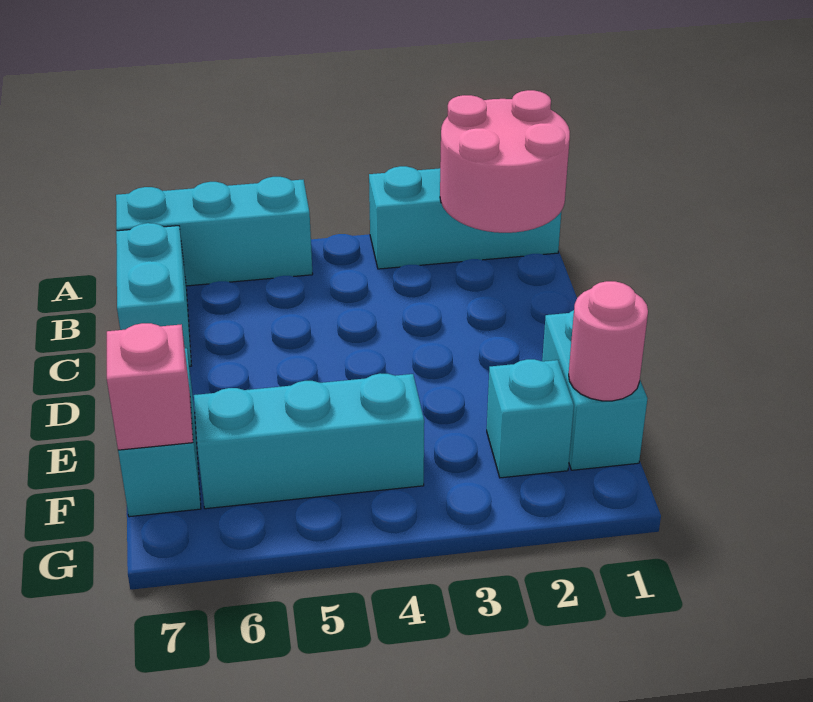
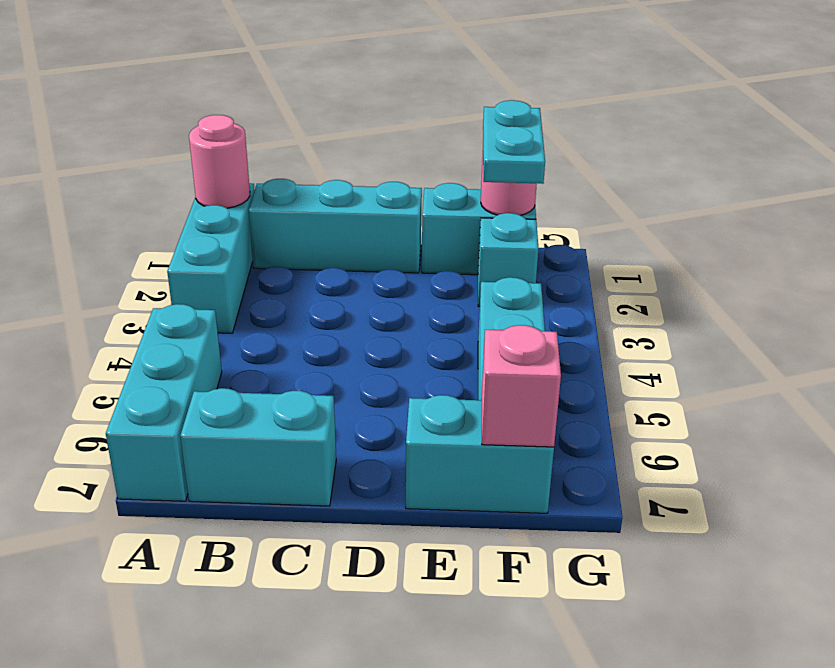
pink round brick A1:B2 level 2 -> pink round brick A1 level 2
none -> cyan brick B1:D1 level 1
none -> cyan plate F1:F2 level 3

